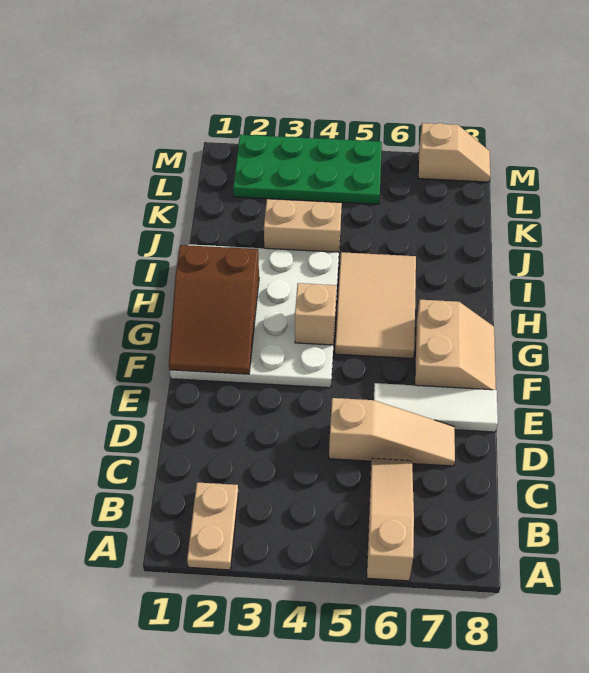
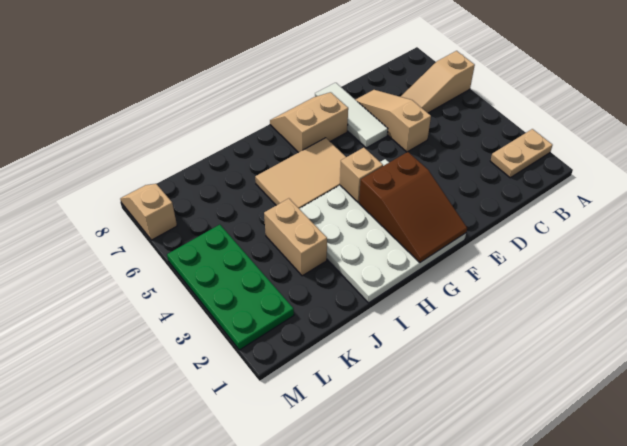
brown slope F1:H2 level 2 top H -> brown slope F1:G3 level 2 top 3

